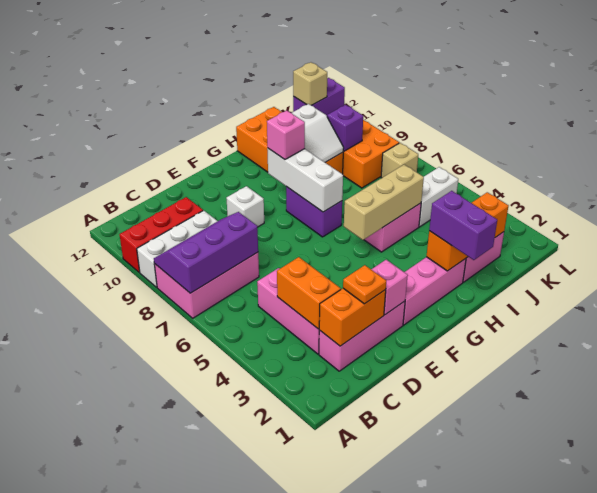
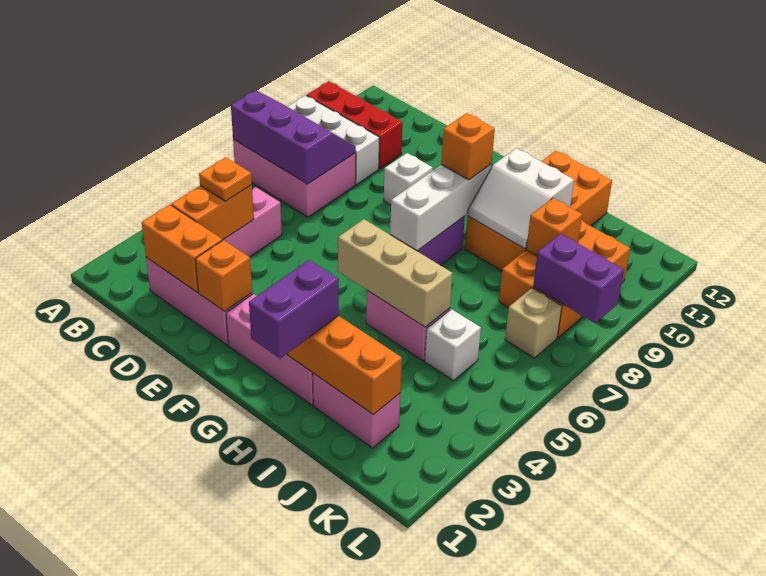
orange plate D2 level 3 -> orange plate C4 level 3
pink brick E2 level 2 -> orange brick E2 level 2
pink brick G9 level 3 -> orange brick G9 level 3
white brick J5:K5 level 1 -> white brick J5 level 1
purple brick J9 level 2 -> orange brick J9 level 2
purple brick K12:L12 level 1 -> purple brick K8:L8 level 2
tan brick K12 level 2 -> none

